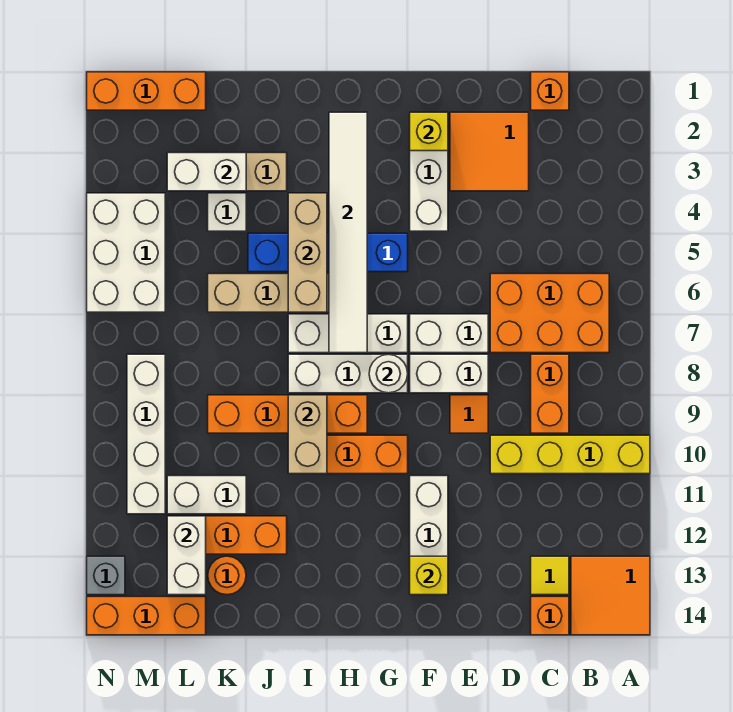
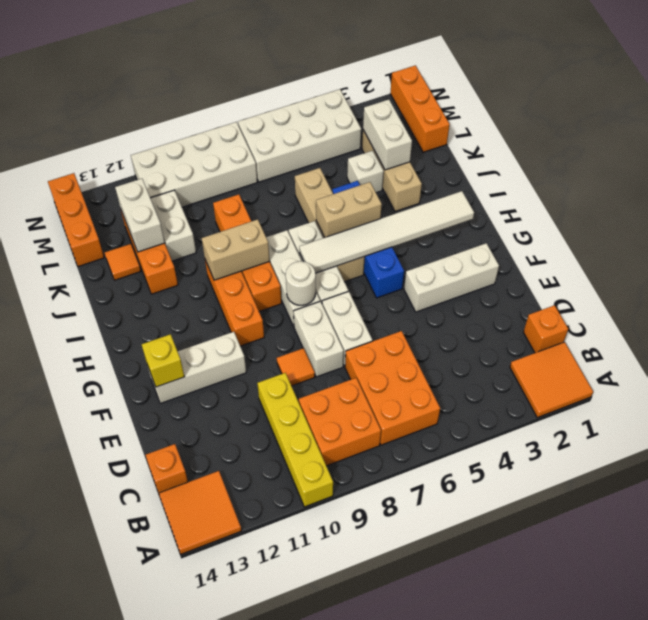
orange brick C8:C9 level 1 -> orange brick B8:C9 level 1
yellow tile C13 level 1 -> none
orange tile D2:E3 level 1 -> orange tile A1:B2 level 1
yellow brick F2 level 2 -> none
tan brick I4:I6 level 2 -> tan brick I5:I6 level 2
orange round brick K13 level 1 -> orange tile K13 level 1
white brick L12:L13 level 2 -> white brick K12:L12 level 2
white brick M4:N6 level 1 -> white brick M4:N7 level 1
white brick M8:M11 level 1 -> white brick M8:N11 level 1
grey brick N13 level 1 -> none

